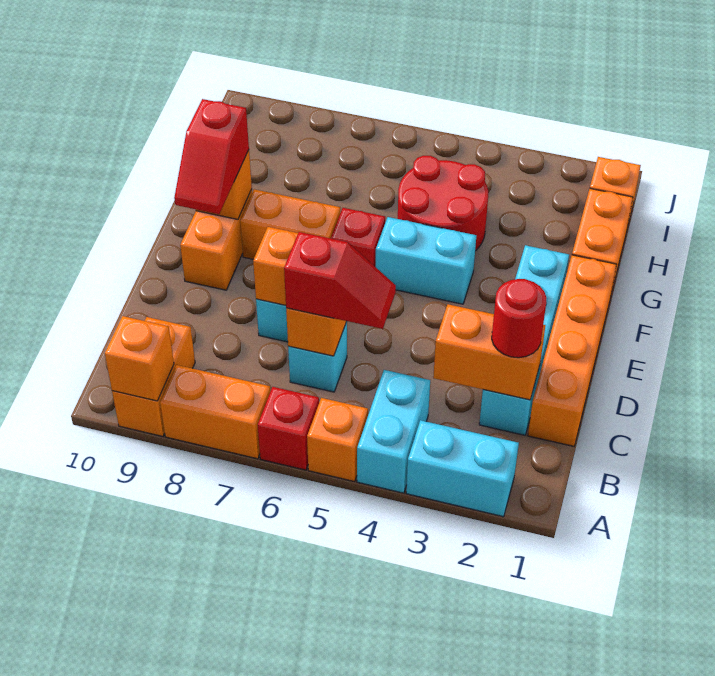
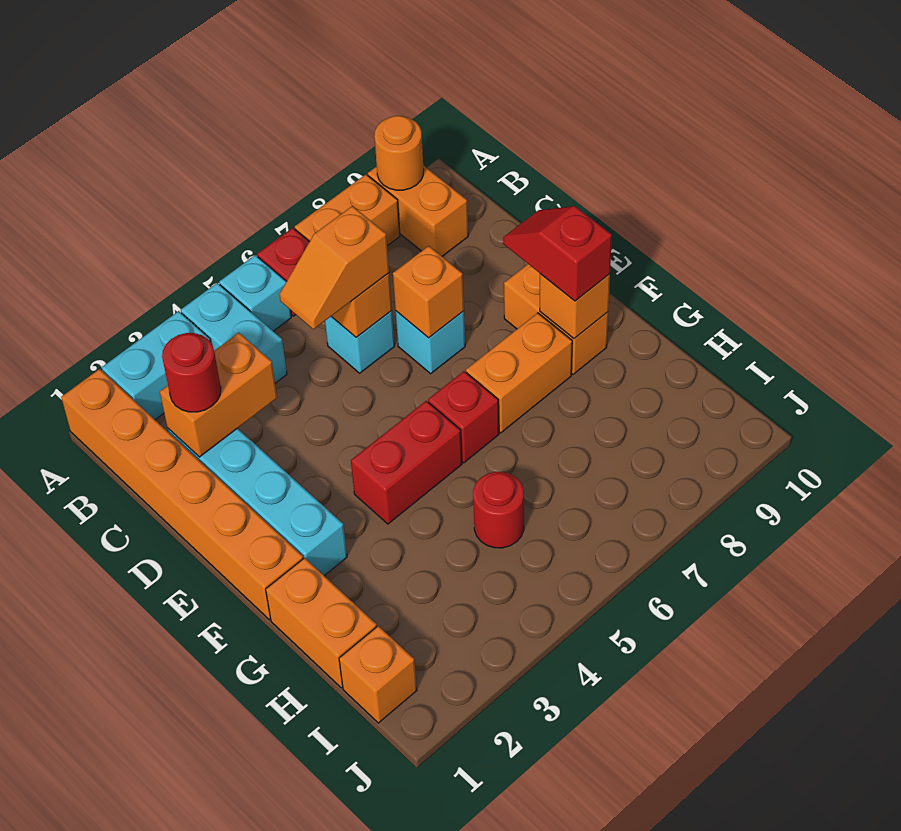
orange brick A5 level 1 -> cyan brick A5 level 1
orange brick A9 level 2 -> orange round brick A9 level 2
orange brick C1:F1 level 1 -> orange brick A1:F1 level 1
red slope C5:C6 level 3 top 6 -> orange slope C5:C6 level 3 top 6
cyan brick F4:F5 level 1 -> red brick F4:F5 level 1
red round brick G4:H5 level 1 -> red round brick H5 level 1

